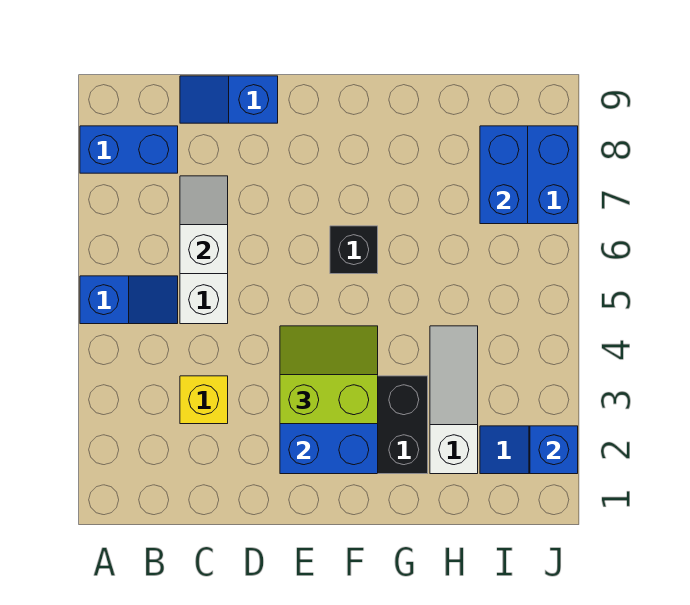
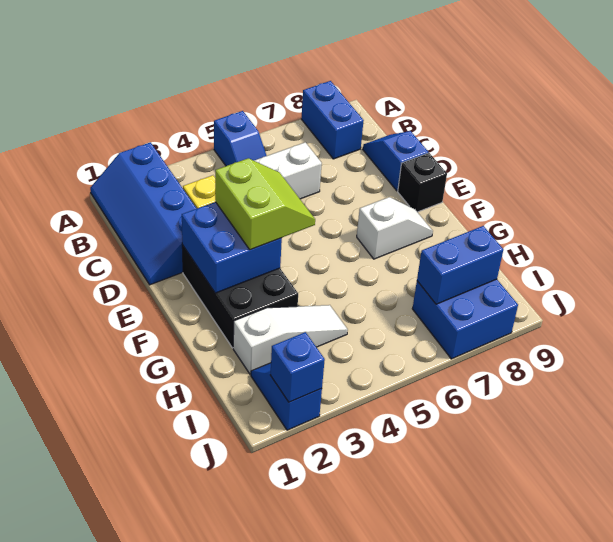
none -> blue slope A1:D2 level 1 top 2
white slope C6:C7 level 2 top 6 -> white slope F7:F8 level 1 top 7
black brick F6 level 1 -> black brick E9 level 1

